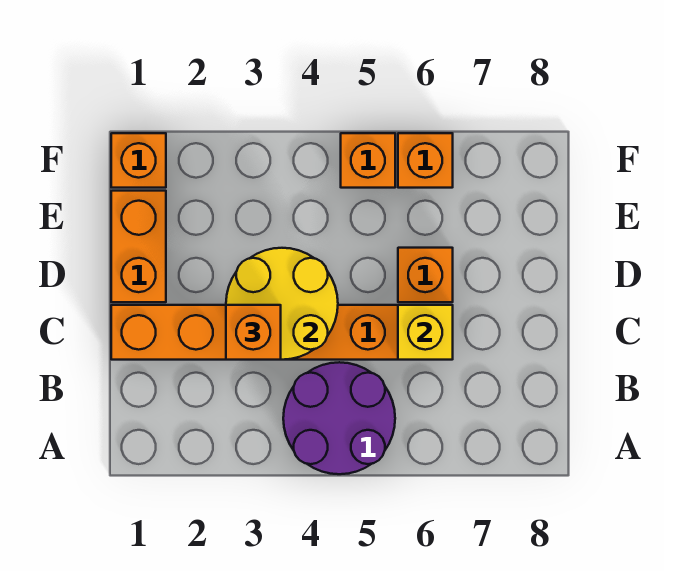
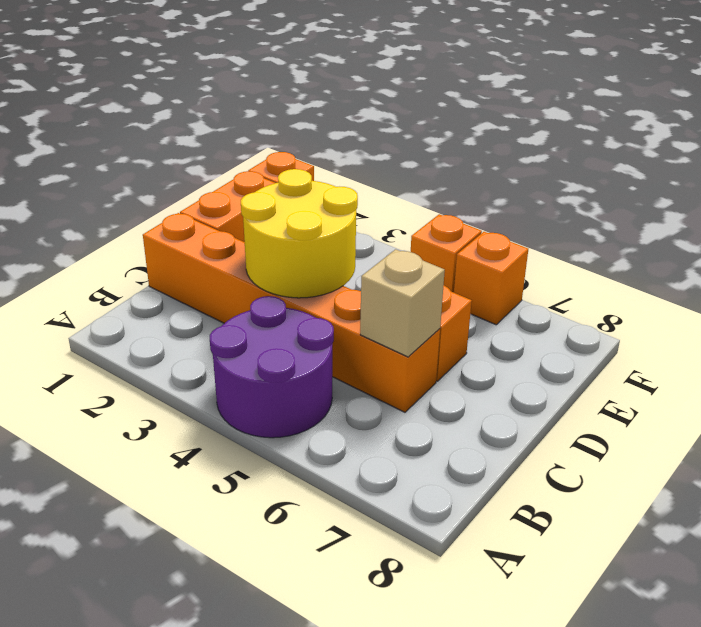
orange brick C3 level 3 -> none
yellow brick C6 level 2 -> tan brick C6 level 2

